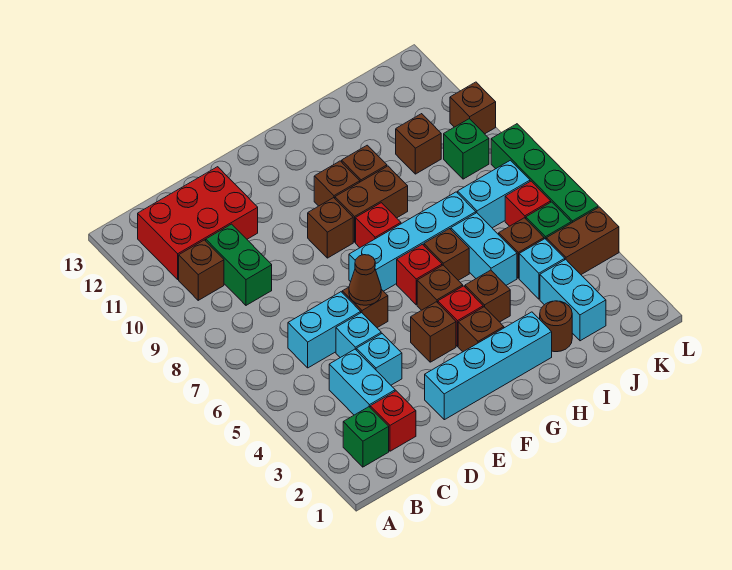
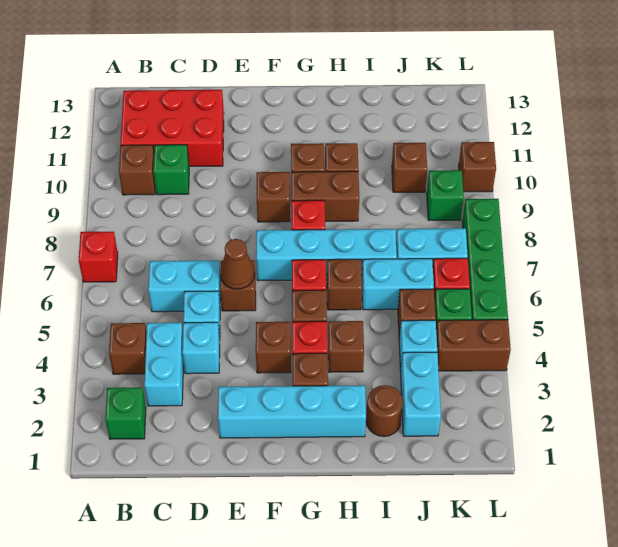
none -> brown brick B4 level 1
red brick C2 level 1 -> red brick A7 level 1
green brick C9:C10 level 1 -> green brick C10 level 1
cyan brick I5:I6 level 1 -> cyan brick I6:J6 level 1

